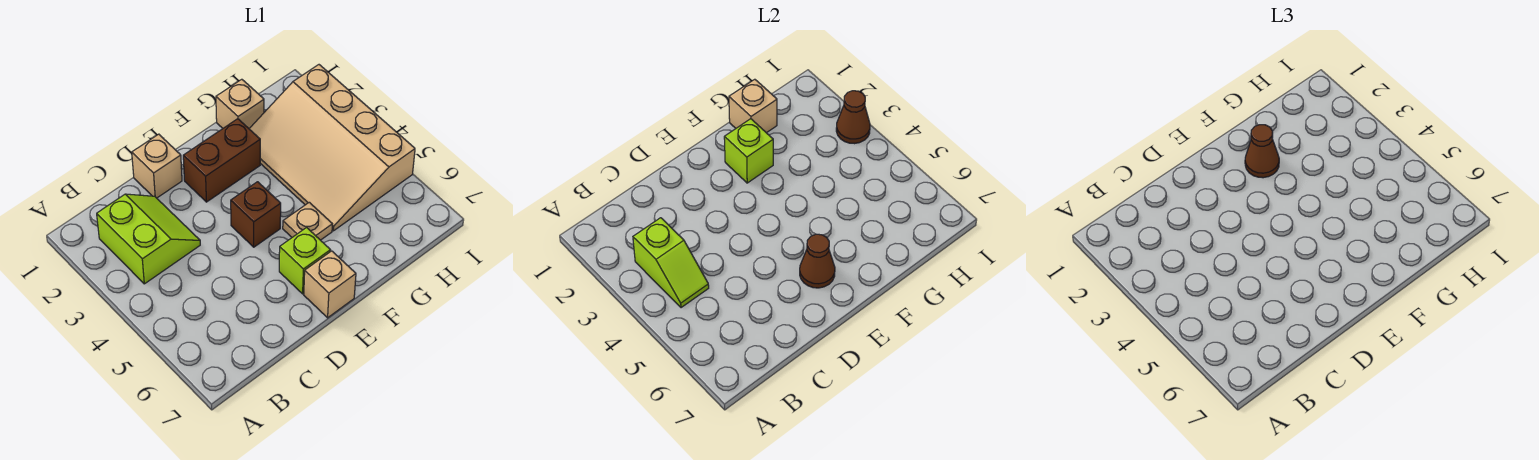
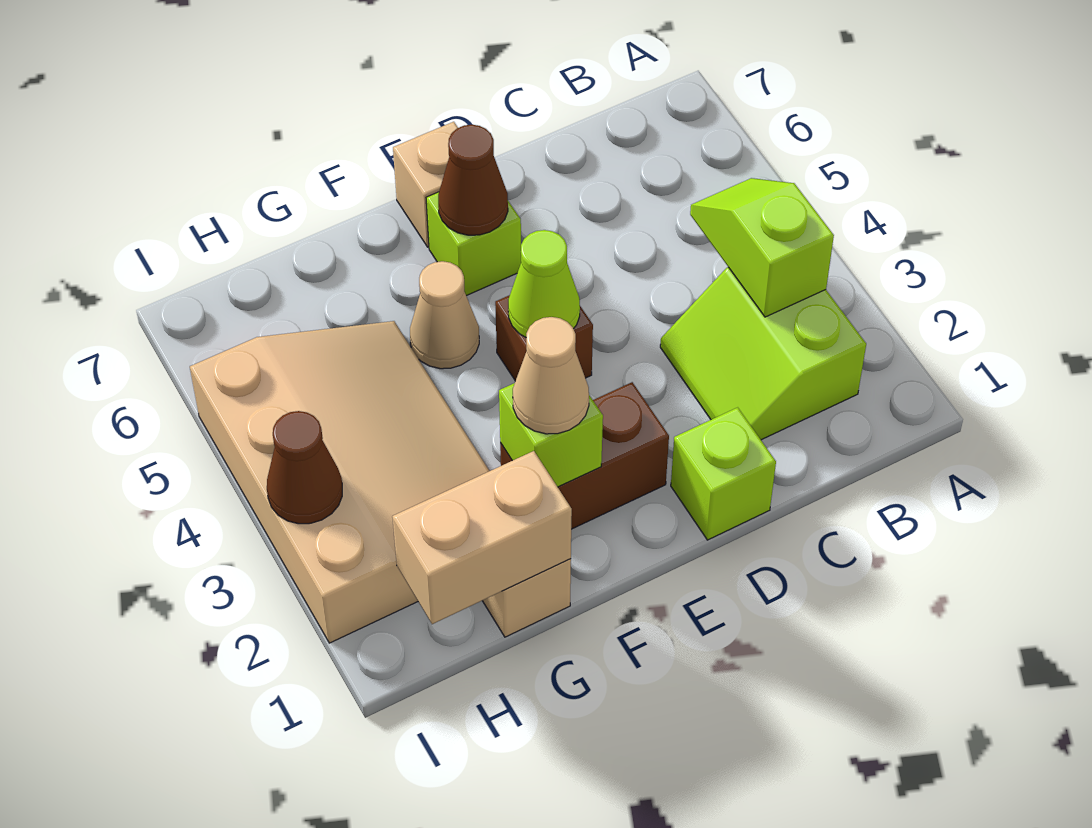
tan brick D1 level 1 -> lime brick D1 level 1
none -> lime cone E4 level 2
brown cone F2 level 3 -> tan cone F2 level 3
tan plate F5 level 1 -> tan cone F5 level 1
tan brick G1 level 2 -> tan brick G1:H1 level 2

